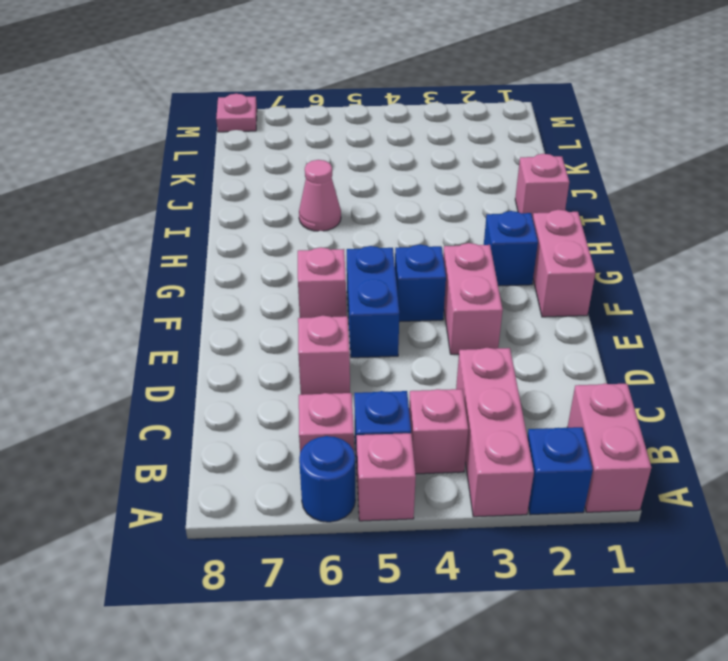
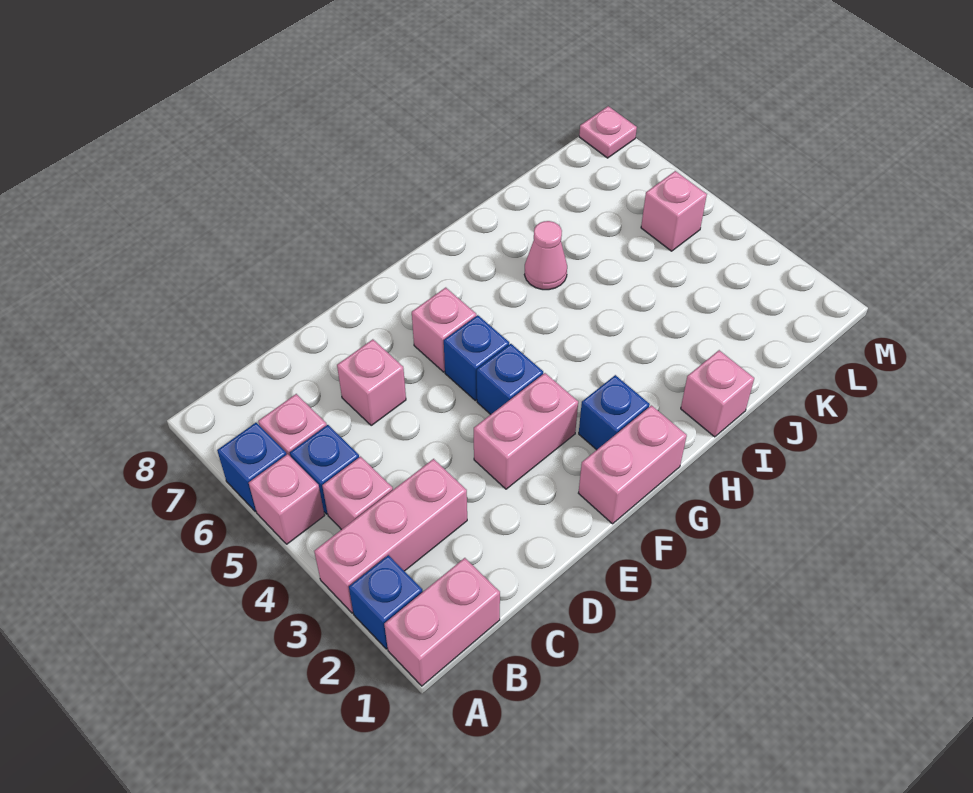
blue round brick A6 level 1 -> blue brick A6 level 1
blue brick E5:F5 level 1 -> blue brick F5 level 1
none -> pink brick L5 level 1

